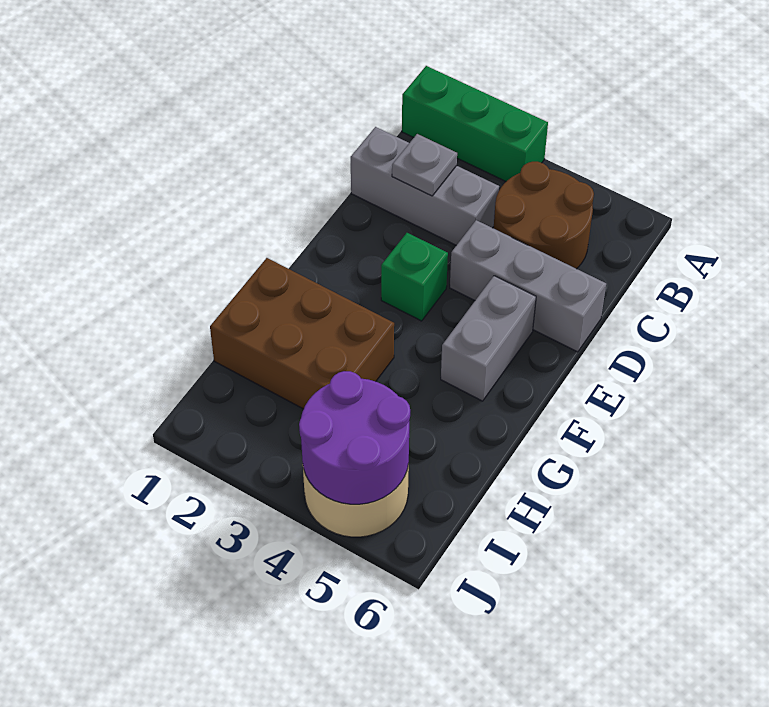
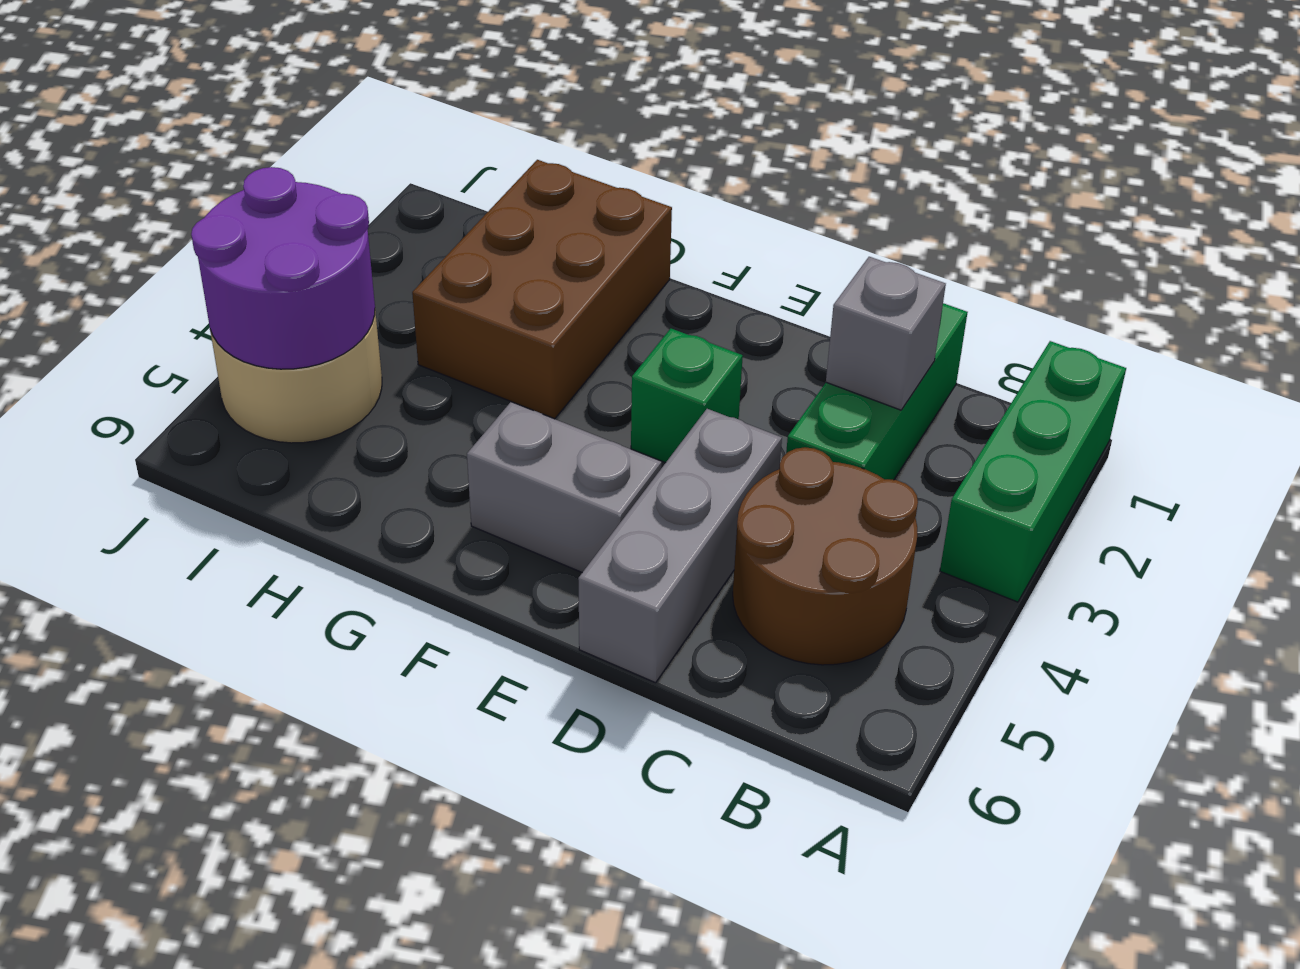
grey brick C1:C3 level 1 -> green brick C1:C3 level 1
grey plate C2 level 2 -> grey brick C2 level 2

